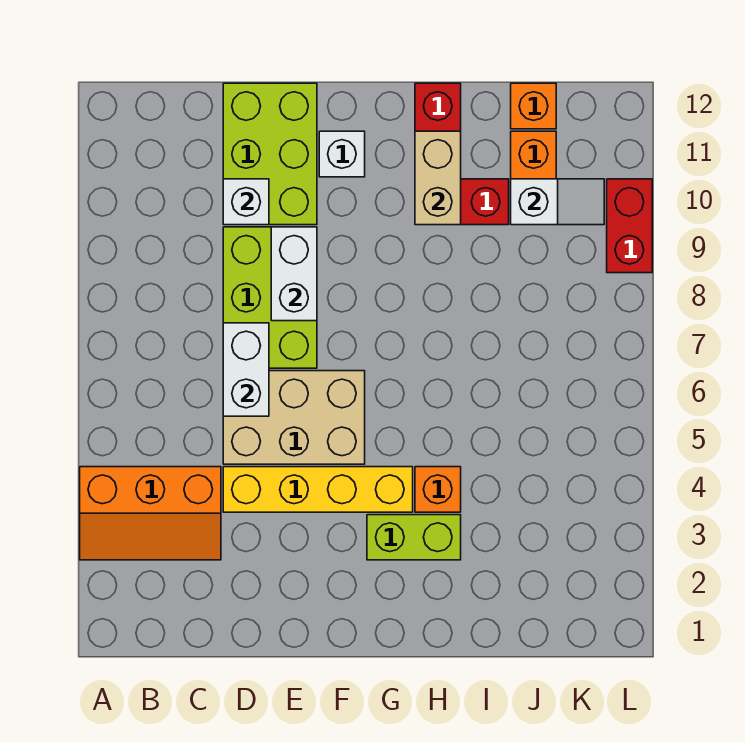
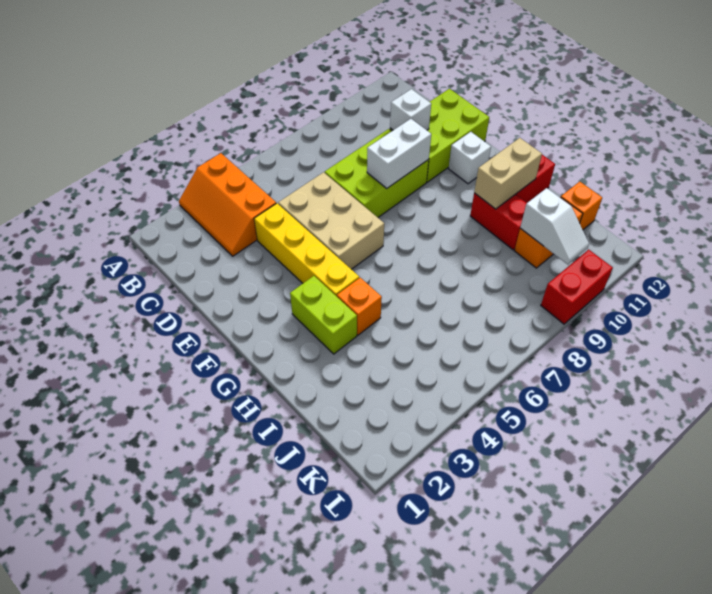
white brick D6:D7 level 2 -> none

